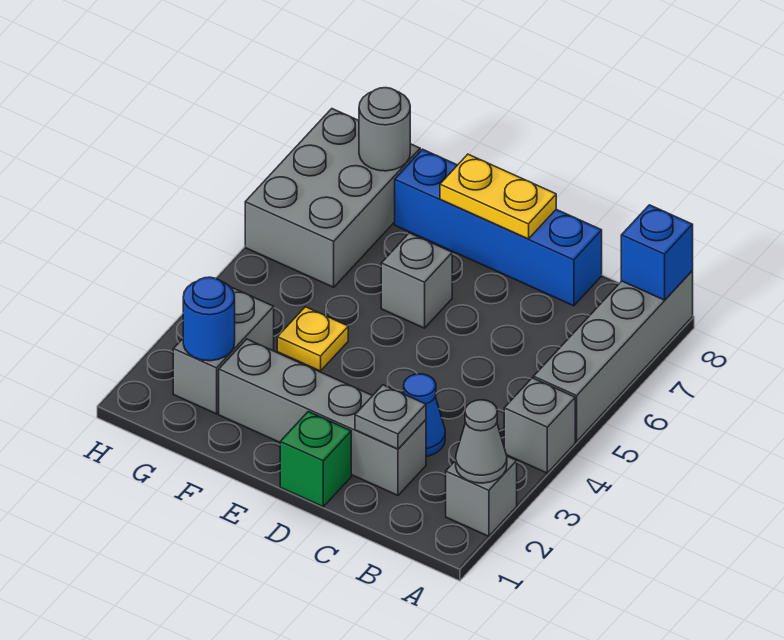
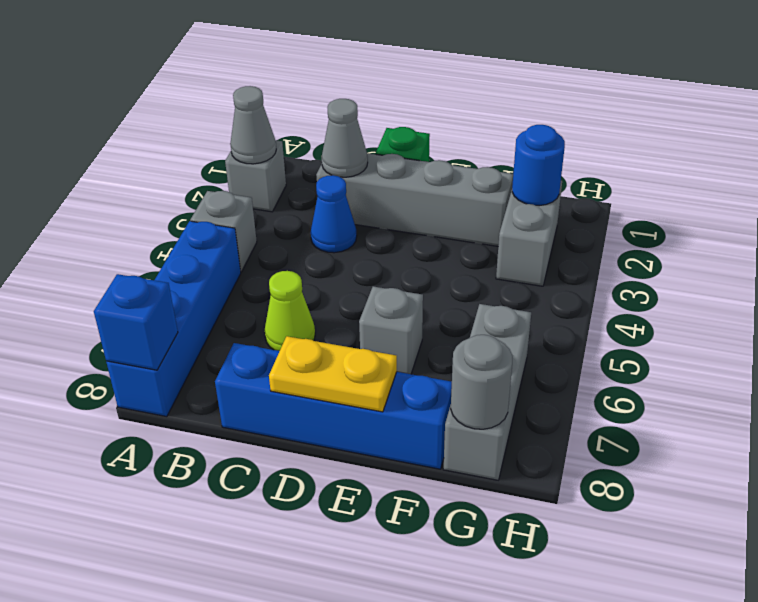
grey brick A5:A8 level 1 -> blue brick A5:A8 level 1
grey plate C2 level 2 -> grey cone C2 level 2
none -> lime cone C6 level 1
yellow plate F4 level 1 -> none
grey brick G6:H8 level 1 -> grey brick G6:G8 level 1

